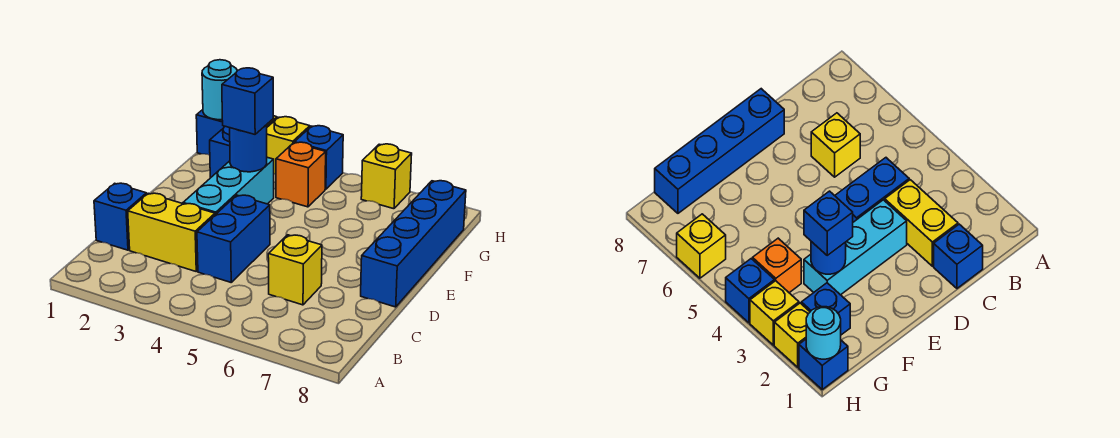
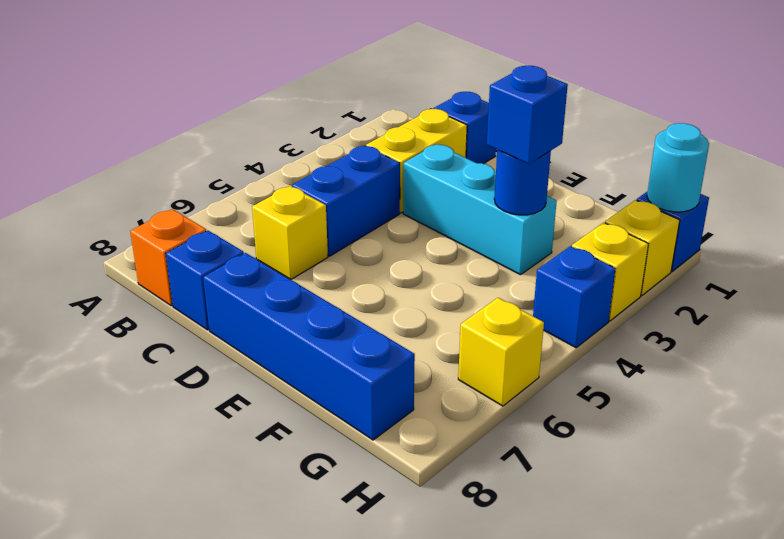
blue brick C4:D4 level 1 -> blue brick C4:C5 level 1
blue brick G2 level 1 -> blue brick C8 level 1
orange brick G4 level 1 -> orange brick B8 level 1

